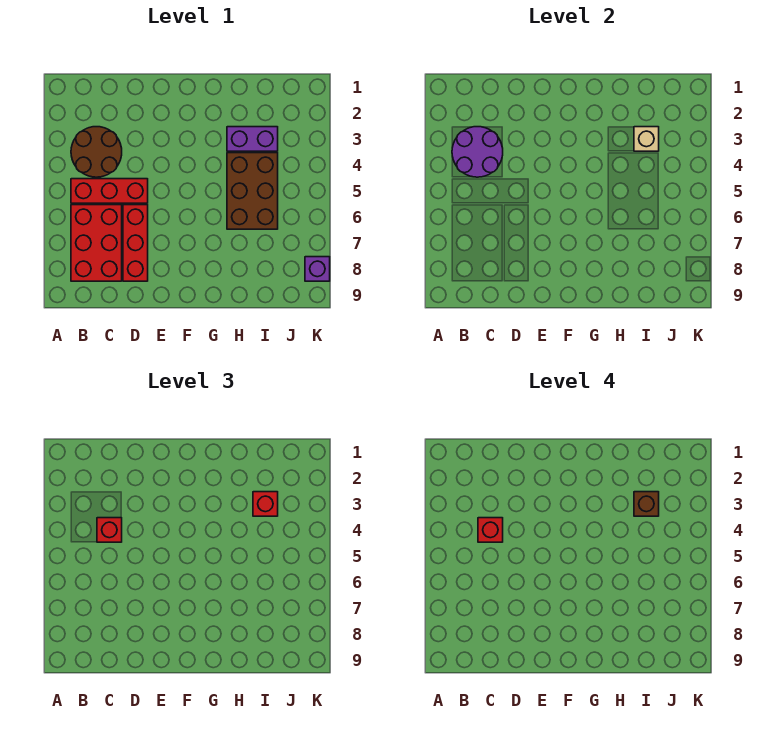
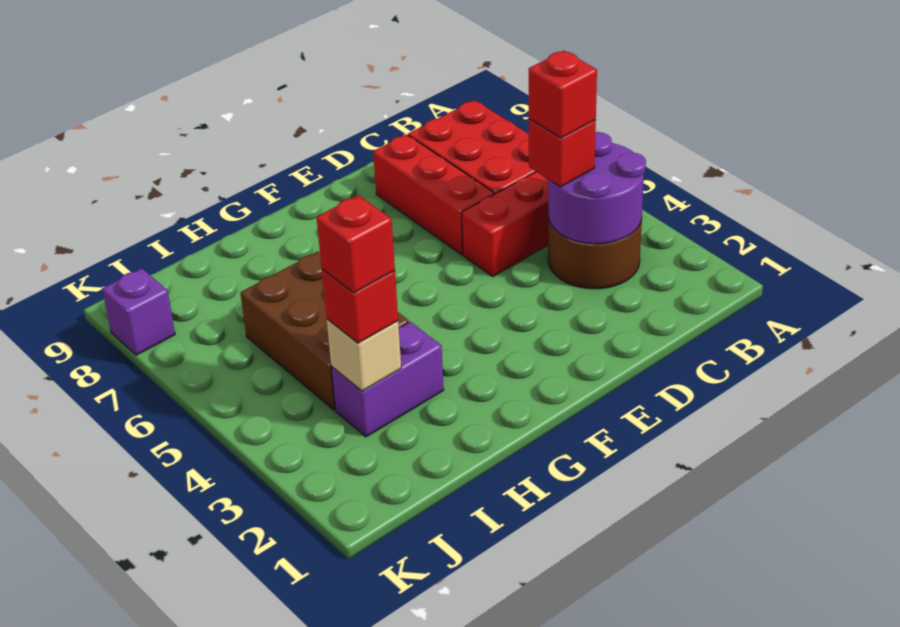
brown brick I3 level 4 -> red brick I3 level 4

